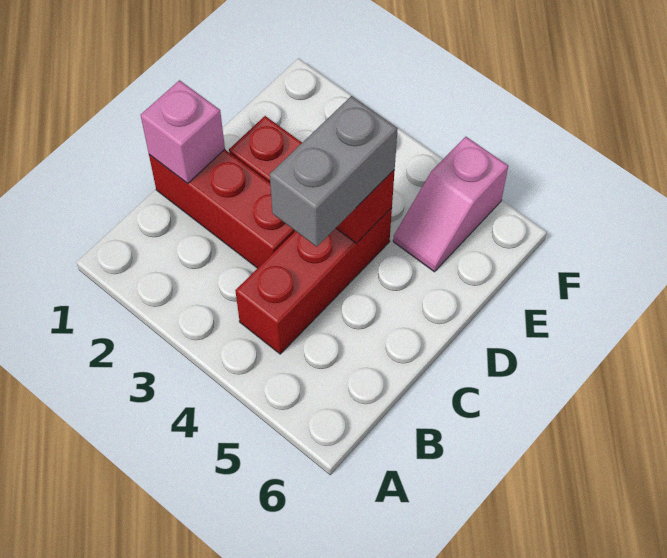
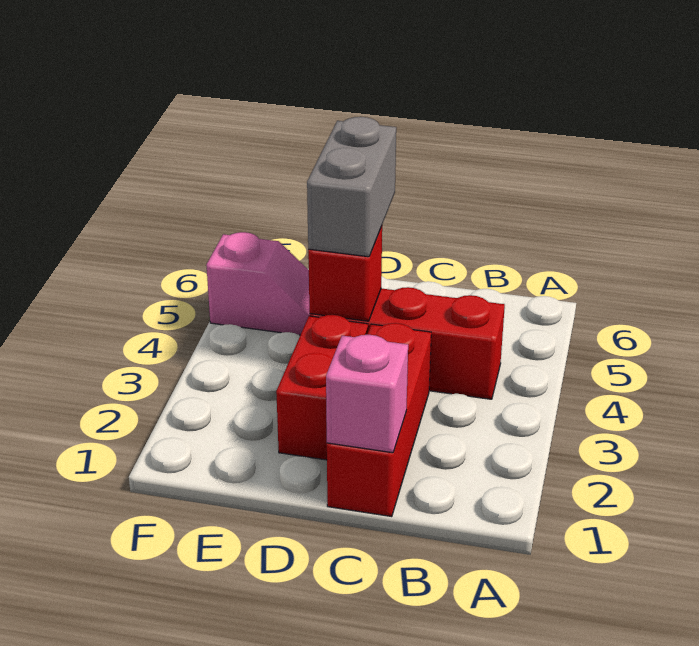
grey brick C4:D4 level 3 -> grey brick D4:D5 level 3

